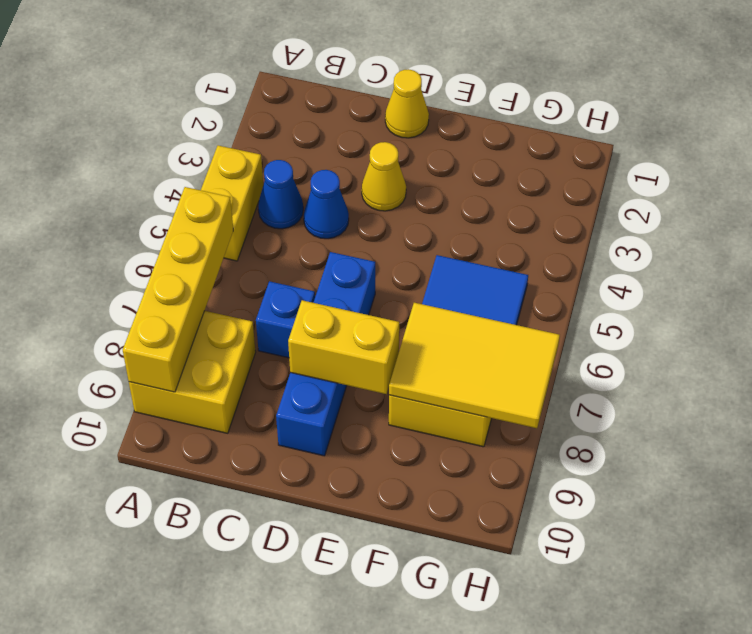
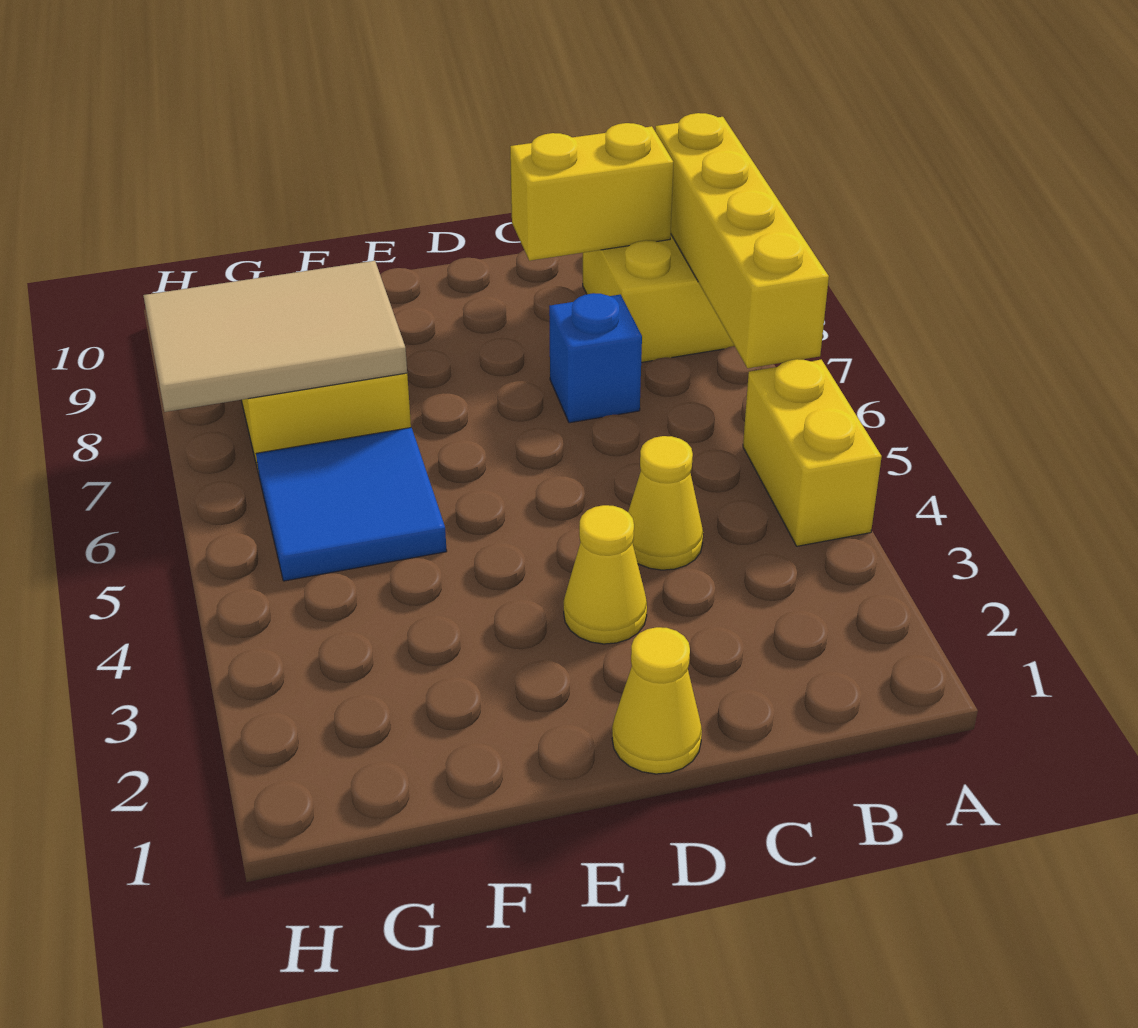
blue cone B4 level 1 -> none
blue cone C4 level 1 -> yellow cone C4 level 1
blue brick D6:D9 level 1 -> none
yellow brick D8:E8 level 2 -> yellow brick B9:C9 level 2
yellow tile F7:H8 level 2 -> tan tile F7:H8 level 2

